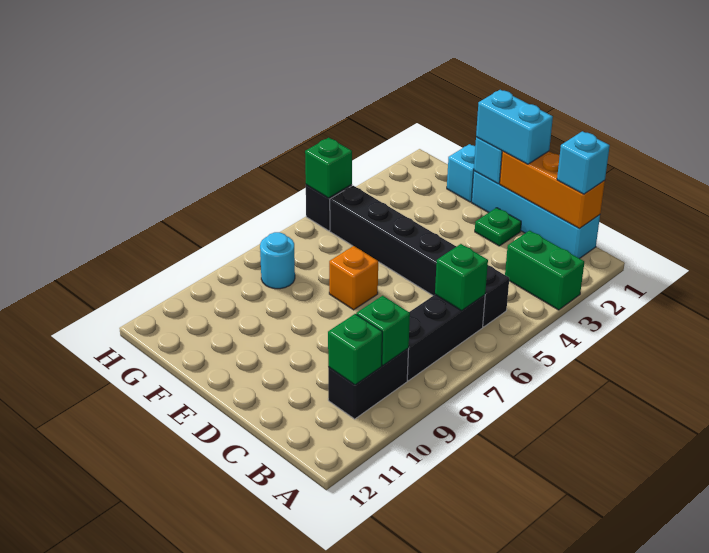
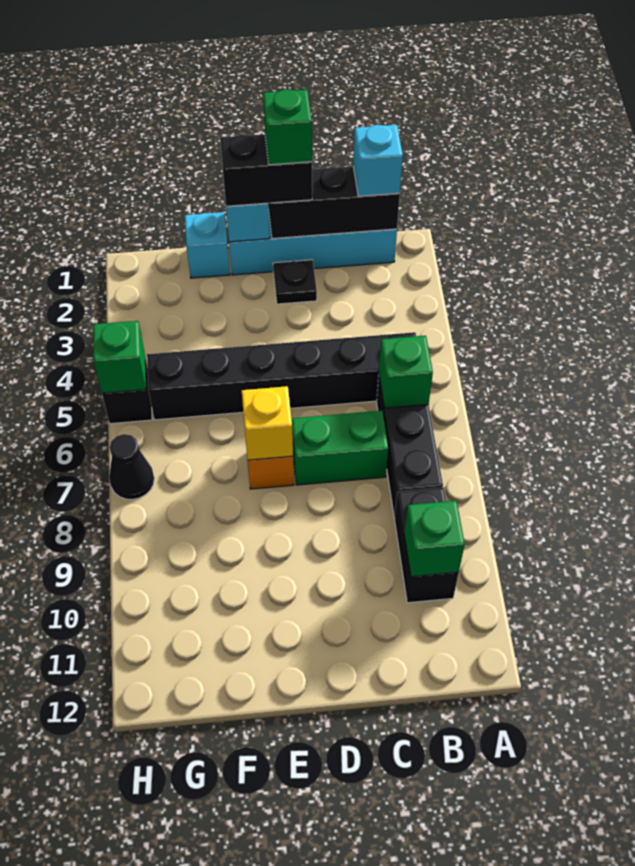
green brick A3:B3 level 1 -> green brick C7:D7 level 1
orange brick B1:D1 level 2 -> black brick B1:D1 level 2
green brick B9 level 2 -> green brick D1 level 4
cyan brick D1:E1 level 3 -> black brick D1:E1 level 3
green plate D2 level 1 -> black plate D2 level 1
none -> yellow brick E7 level 2
cyan round brick G8 level 1 -> none
none -> black cone H7 level 1

